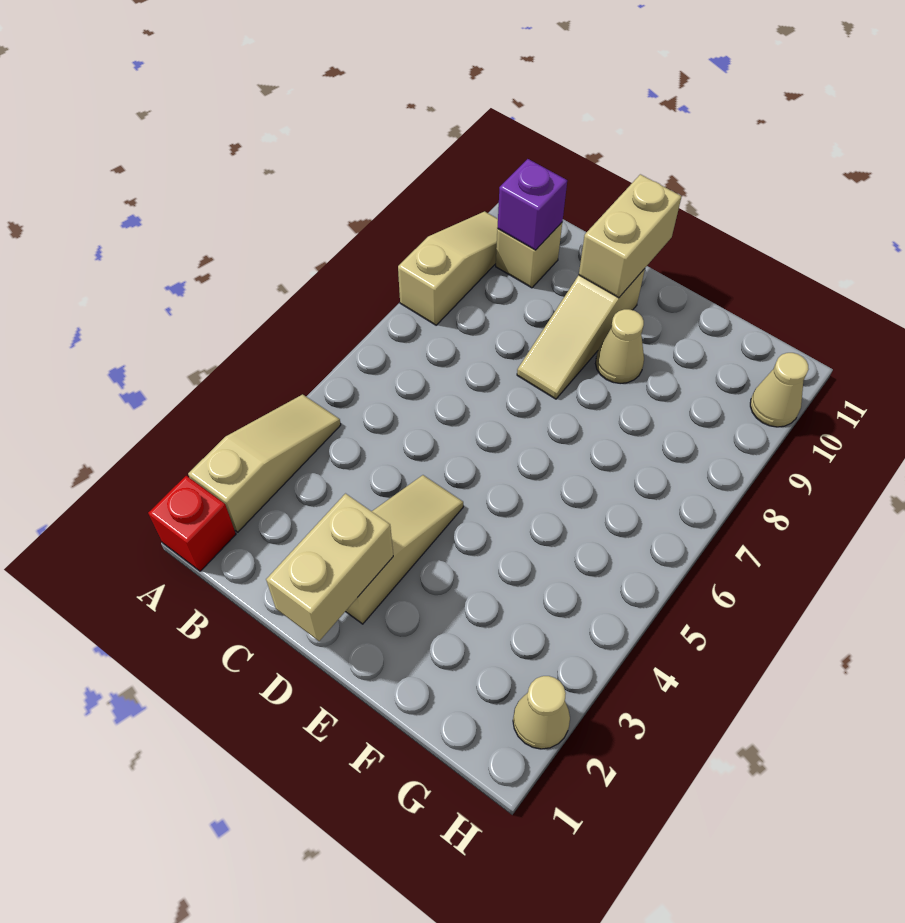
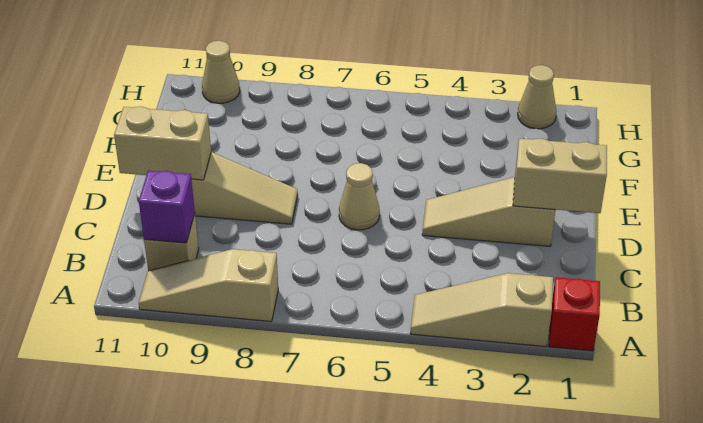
tan cone E9 level 1 -> tan cone D6 level 1

